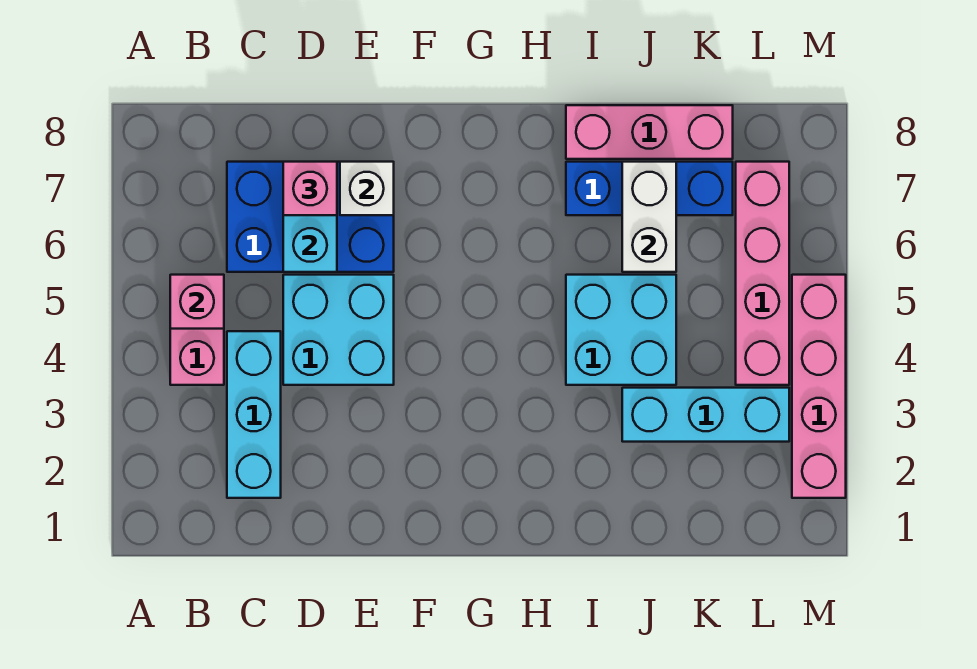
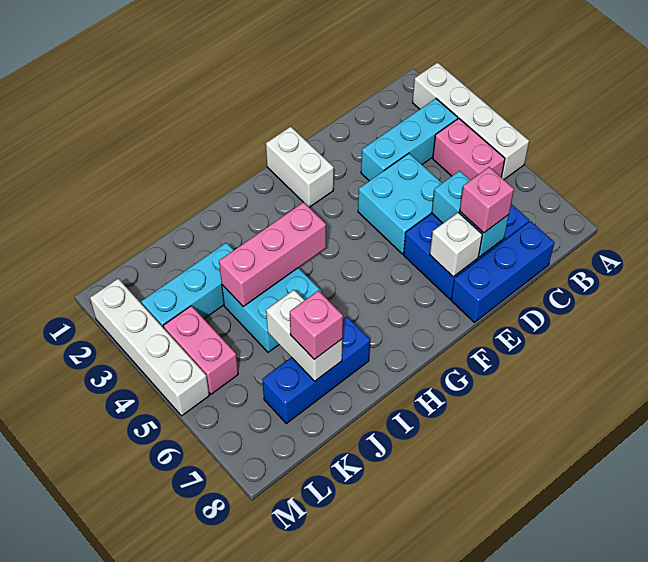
none -> white brick A2:A5 level 1
pink brick B5 level 2 -> pink brick J7 level 3
cyan brick C2:C4 level 1 -> cyan brick B3:D3 level 1
none -> blue brick C8:E8 level 1
none -> white brick F1:F2 level 1
pink brick I8:K8 level 1 -> pink brick H4:J4 level 2
pink brick L4:L7 level 1 -> pink brick L4:L5 level 1
pink brick M2:M5 level 1 -> white brick M2:M5 level 1

